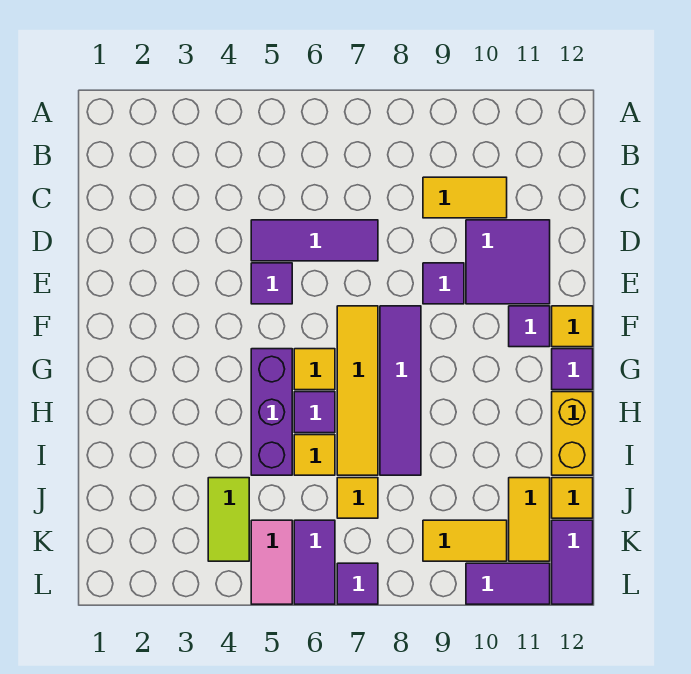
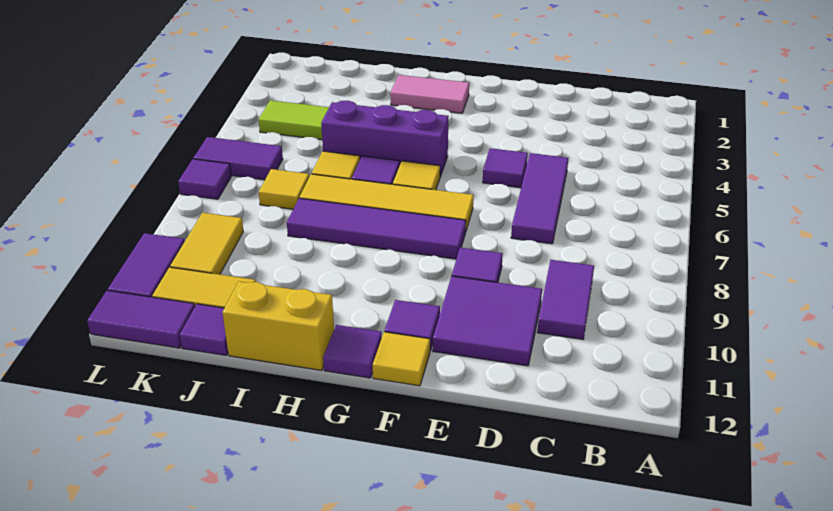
yellow tile C9:C10 level 1 -> purple tile C9:C10 level 1
yellow tile J12 level 1 -> purple tile J12 level 1
pink tile K5:L5 level 1 -> pink tile G2:H2 level 1

